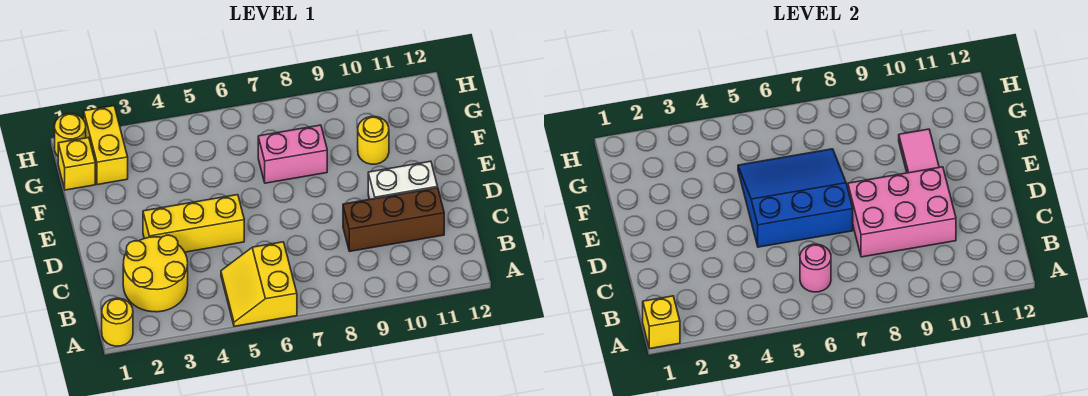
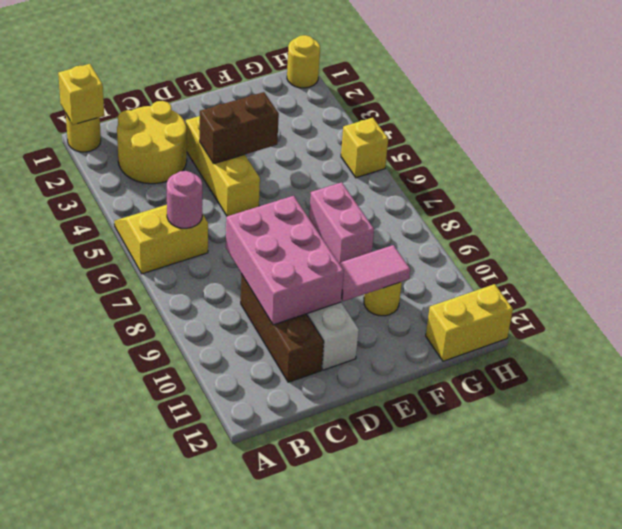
none -> brown brick D4:E4 level 2
blue slope D5:F7 level 2 top D -> none
yellow brick G1 level 1 -> yellow brick H5 level 1
yellow brick G2:H2 level 1 -> yellow brick G12:H12 level 1

